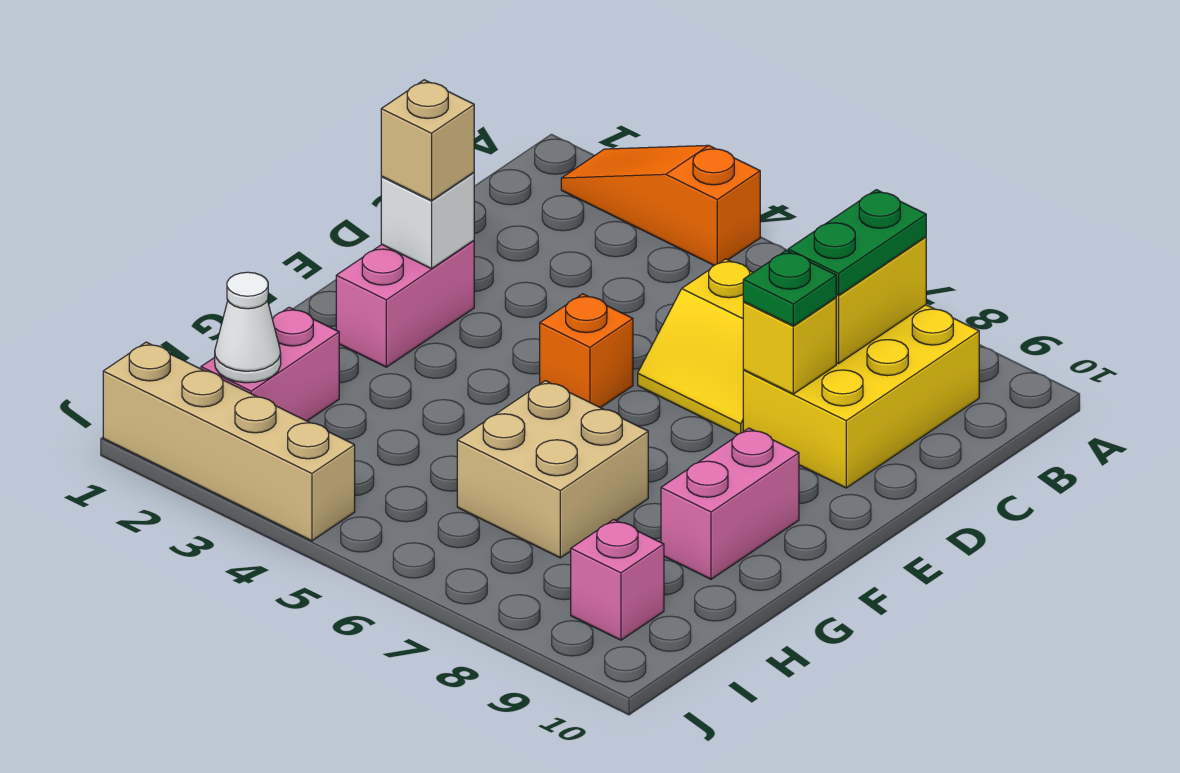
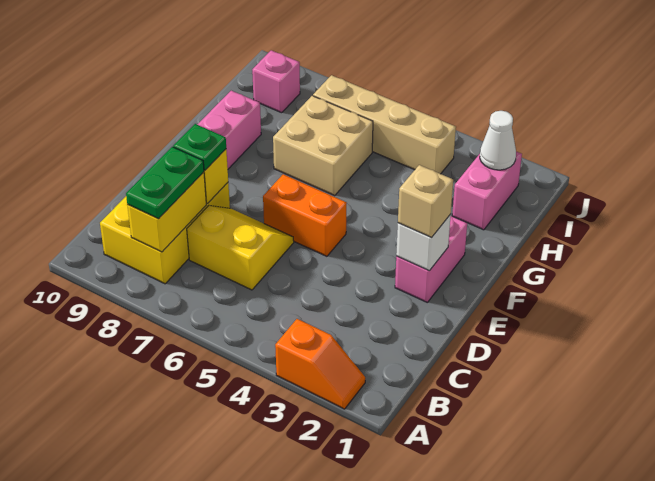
orange slope A2:A4 level 1 top 4 -> orange slope A2:A3 level 1 top 3
orange brick E5 level 1 -> orange brick E5:E6 level 1
tan brick J1:J4 level 1 -> tan brick I4:I7 level 1

